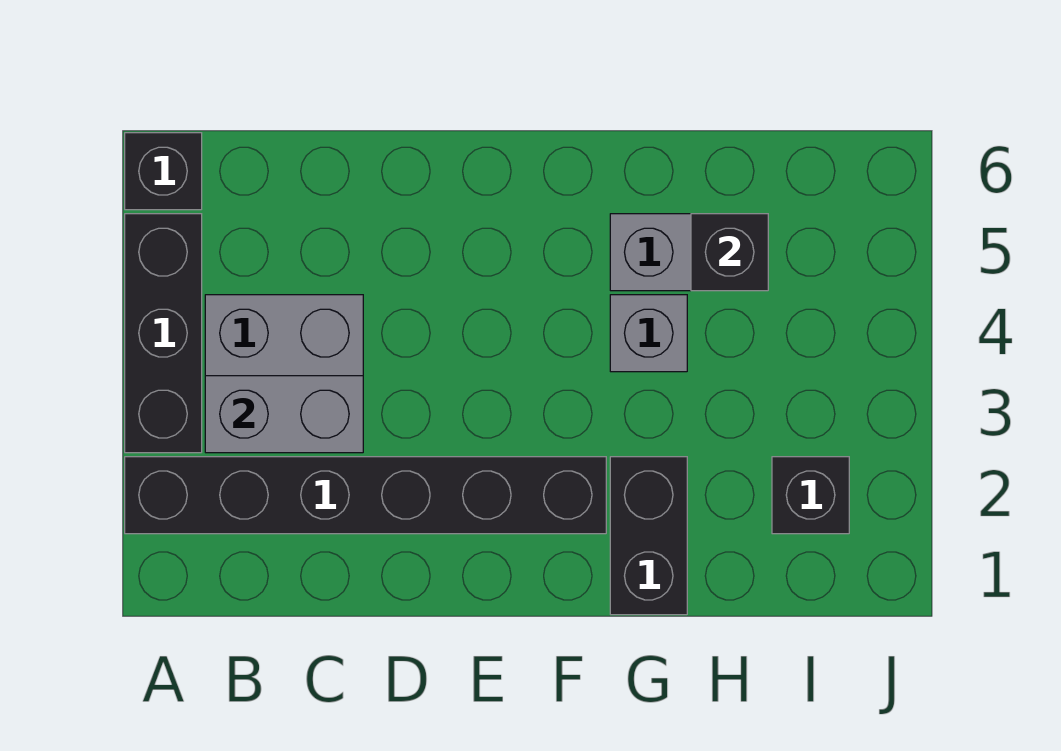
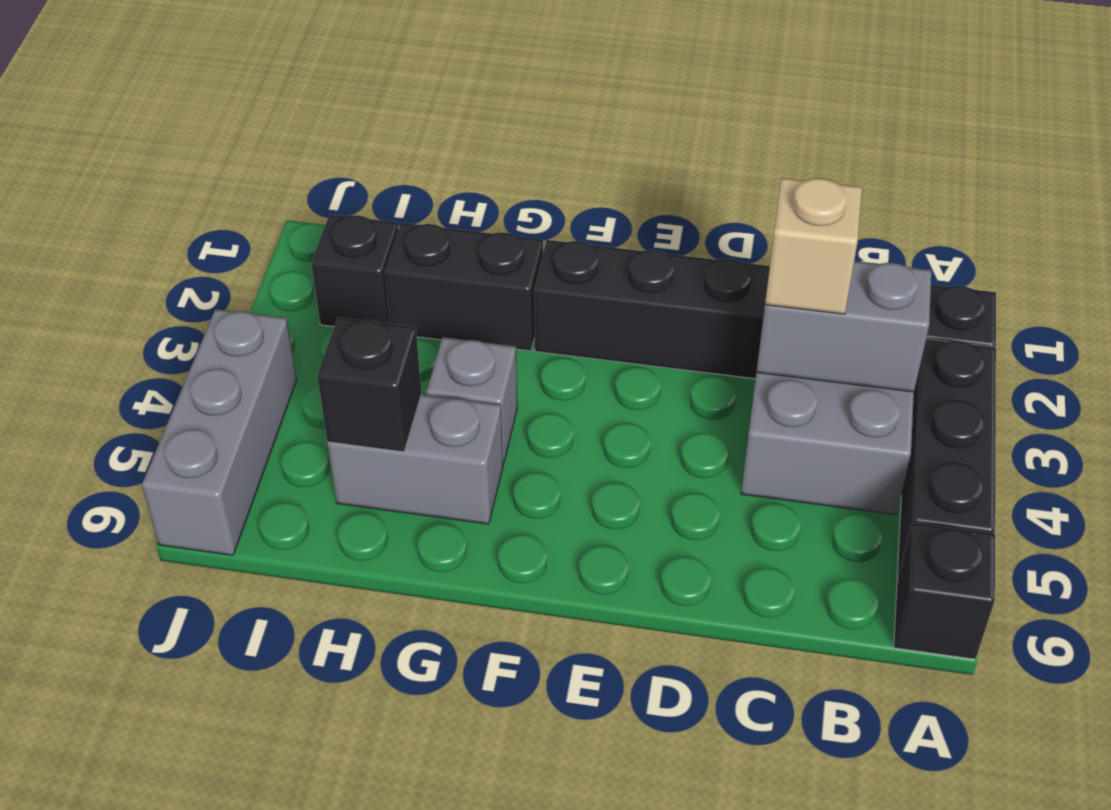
none -> tan brick C3 level 3
black brick G1:G2 level 1 -> black brick G2:H2 level 1
none -> grey brick J4:J6 level 1

